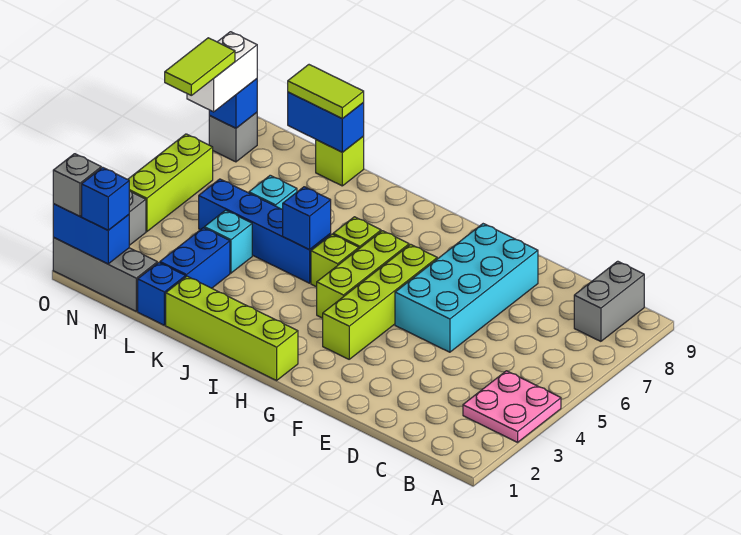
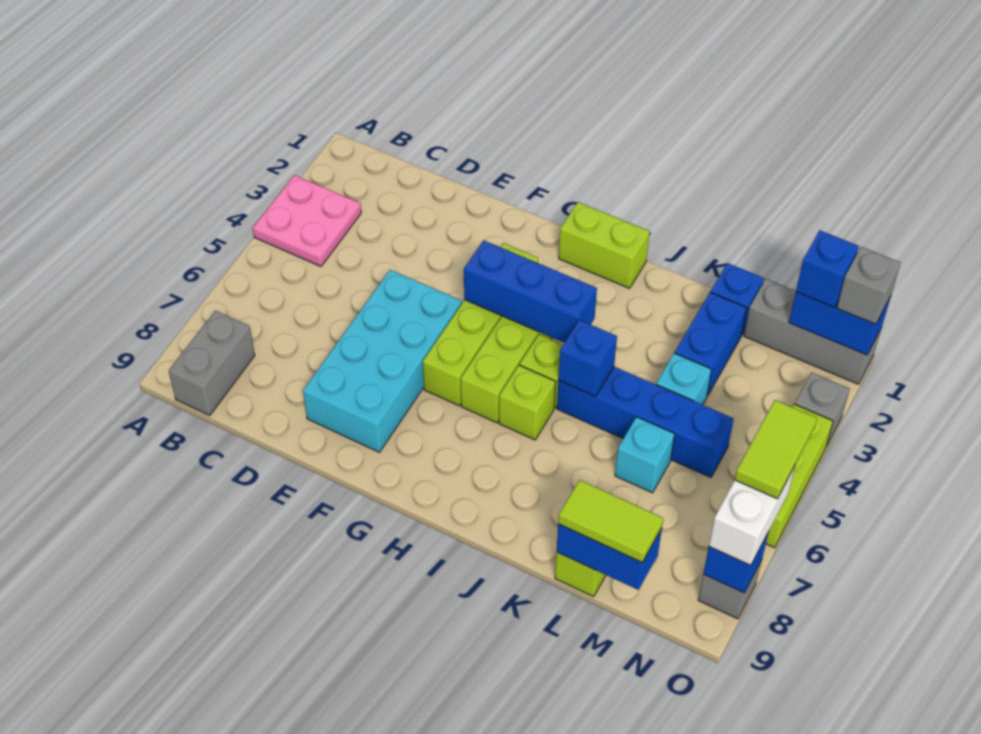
none -> blue brick G4:I4 level 2
lime brick H1:K1 level 1 -> lime brick H1:I1 level 1

